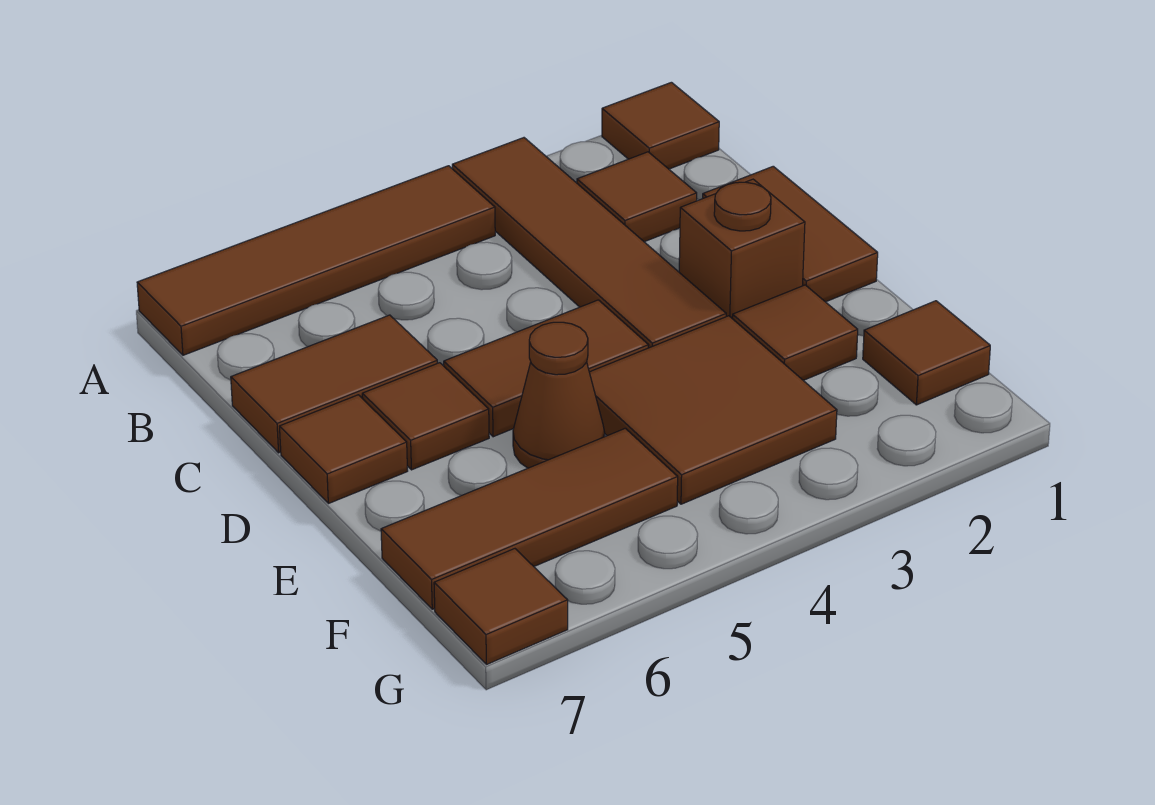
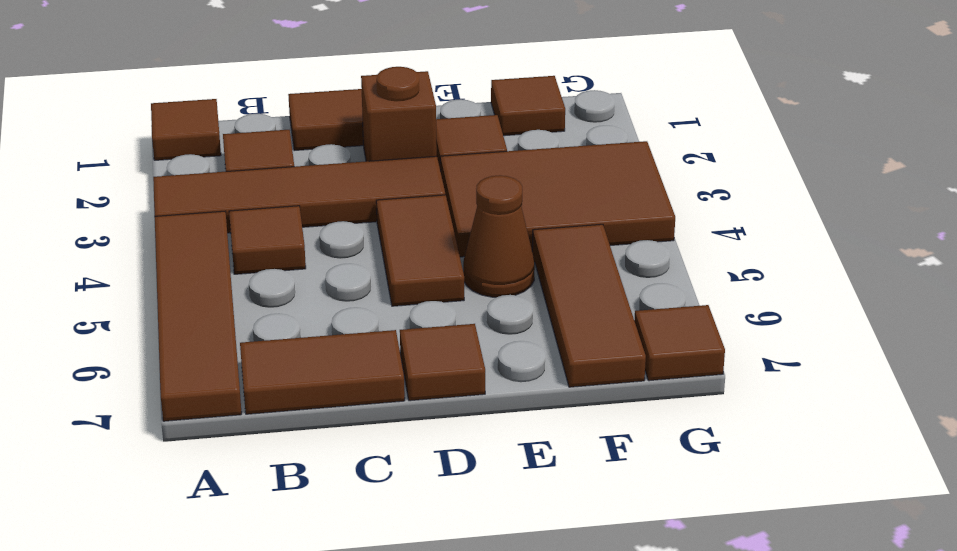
brown tile C6:C7 level 1 -> brown tile B7:C7 level 1
brown tile D6 level 1 -> brown tile B4 level 1
brown tile E3:F4 level 1 -> brown tile E3:G4 level 1

